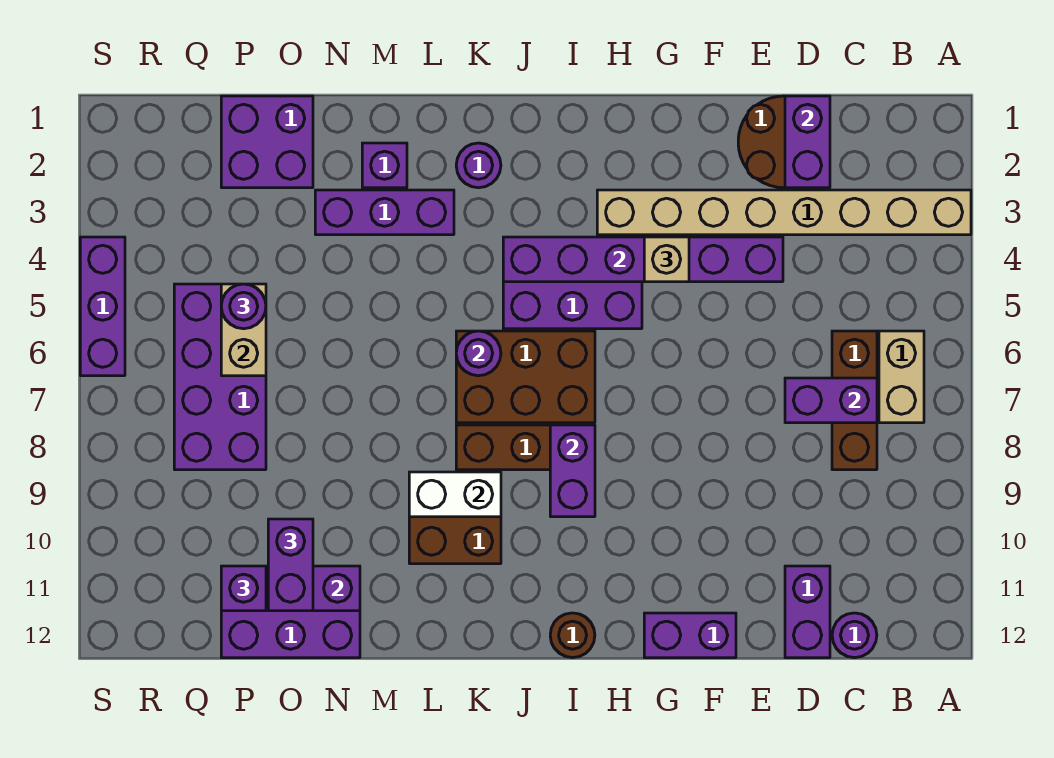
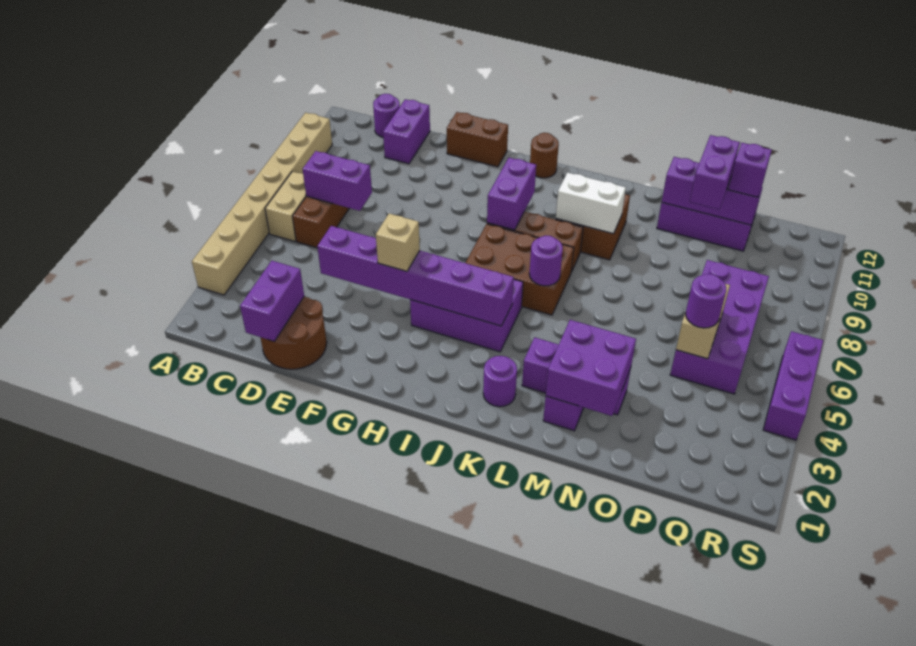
tan brick A3:H3 level 1 -> tan brick A3:A10 level 1
purple brick F12:G12 level 1 -> brown brick F12:G12 level 1
purple brick O1:P2 level 1 -> purple brick M2:N3 level 2

